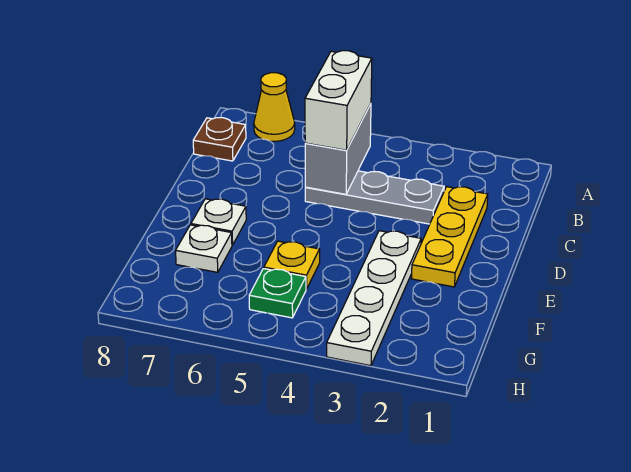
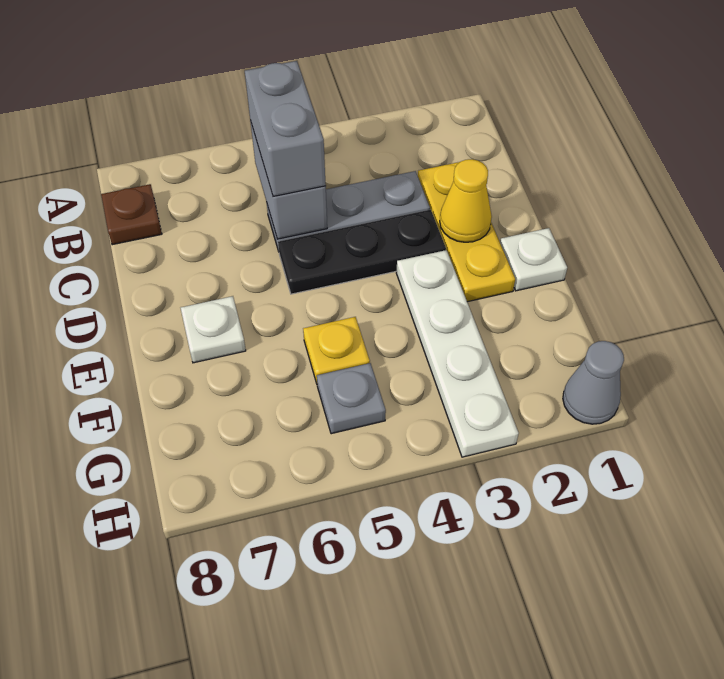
yellow cone A7 level 1 -> yellow cone D2 level 2
white brick B5:C5 level 3 -> grey brick B5:C5 level 3
none -> black plate D3:D5 level 1
white plate F7 level 1 -> white plate E1 level 1
green plate G5 level 1 -> grey plate G5 level 1
none -> grey cone H1 level 1

